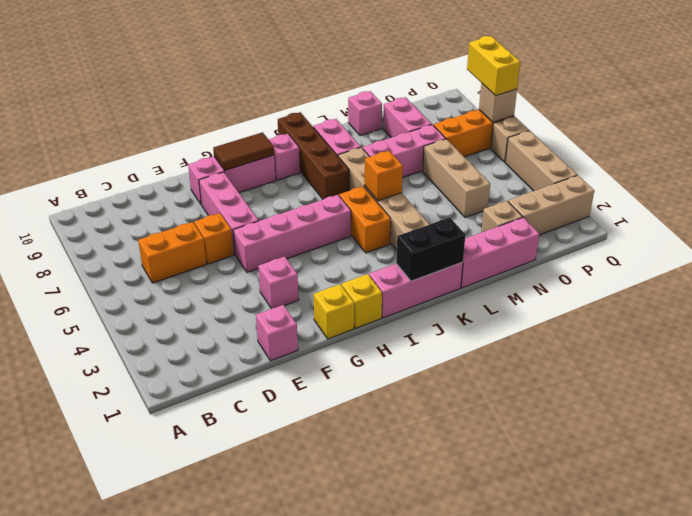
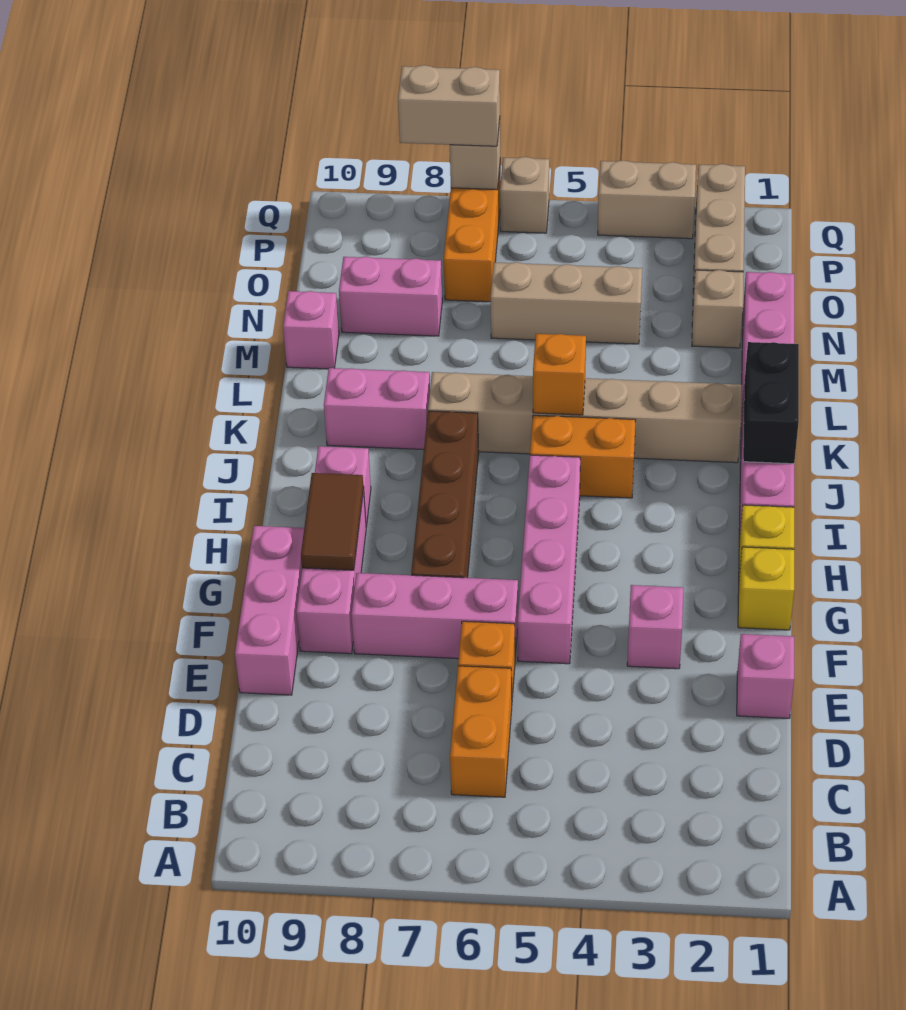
brown brick J7:J10 level 1 -> brown brick G7:J7 level 1
pink brick L7:N7 level 1 -> pink brick E10:G10 level 1
tan brick Q3:Q5 level 1 -> tan brick Q3:Q4 level 1
yellow brick Q7:Q8 level 3 -> tan brick Q7:Q8 level 3

